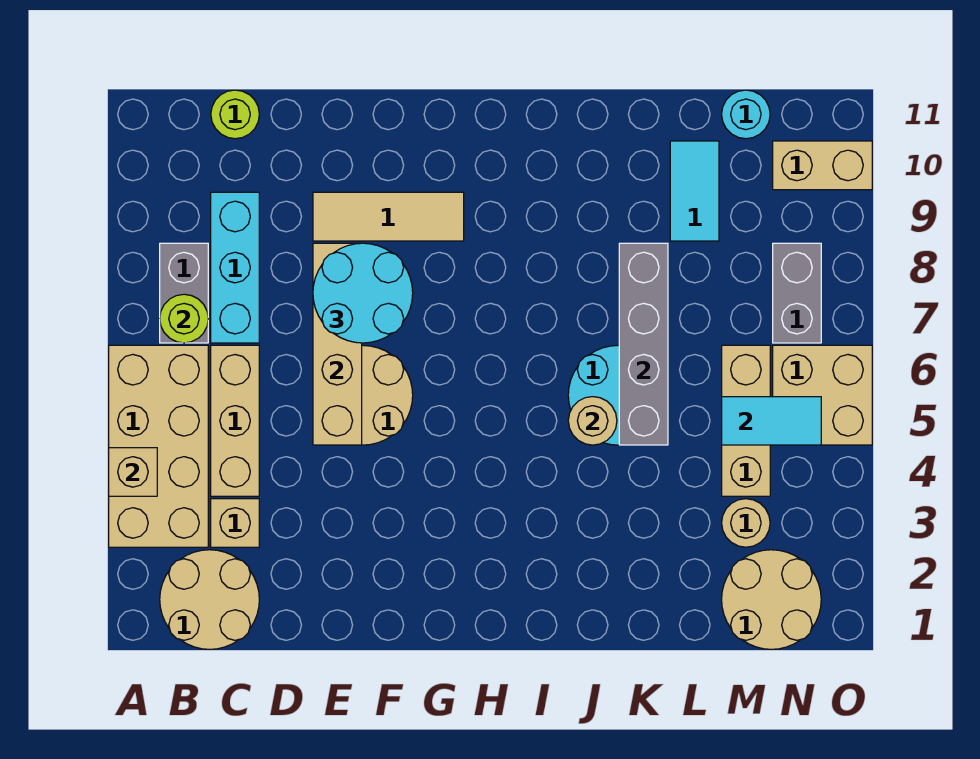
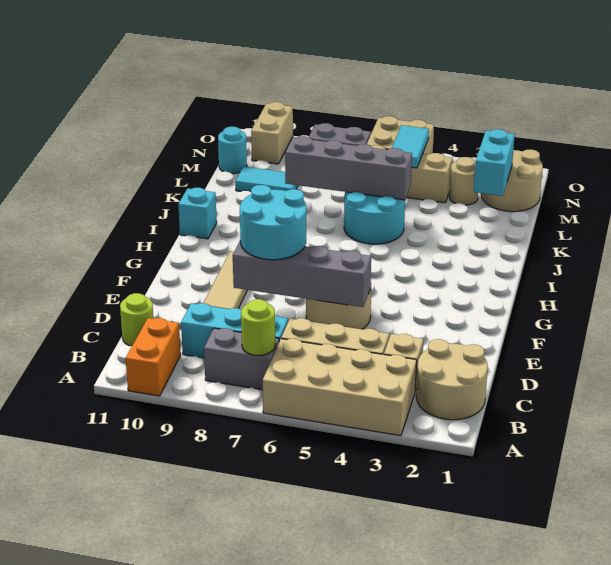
tan brick A4 level 2 -> none
none -> orange brick A10:B10 level 1
tan brick E5:E8 level 2 -> grey brick E5:E8 level 2
none -> cyan brick I11 level 1
tan round brick J5 level 2 -> none
none -> cyan brick L2:M2 level 2

